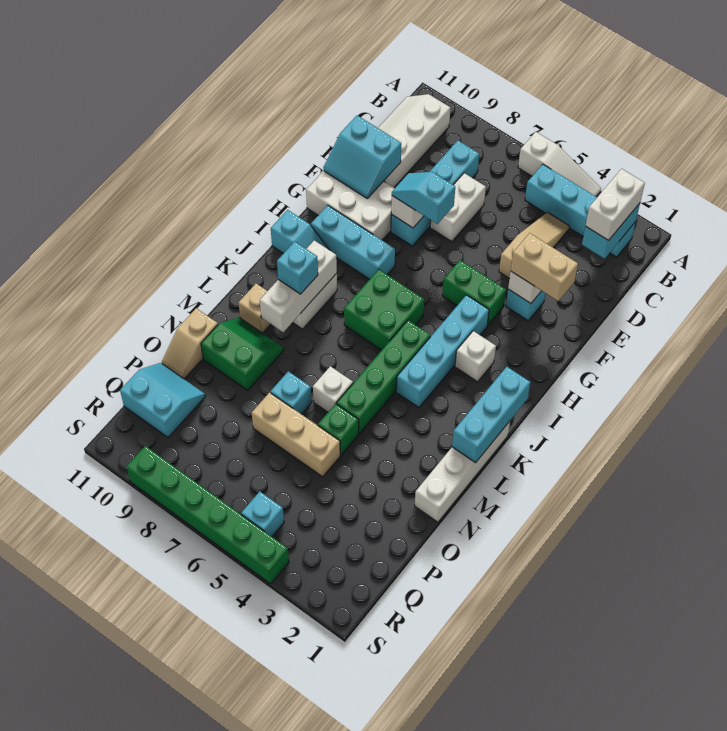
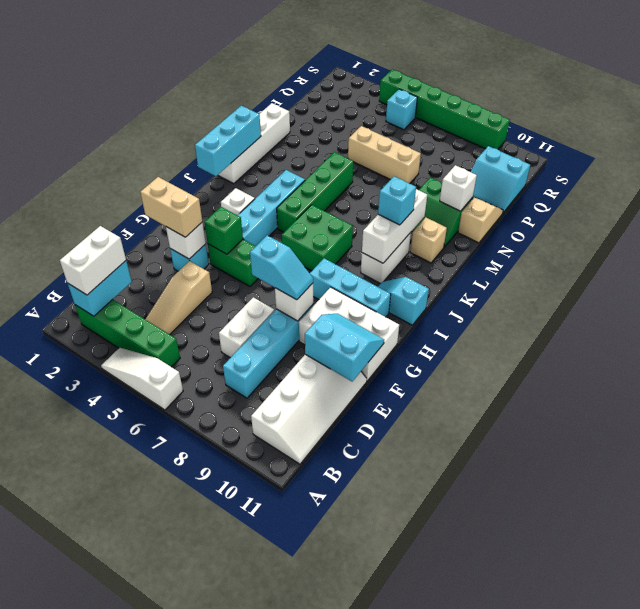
cyan brick B2:B5 level 1 -> green brick B2:B5 level 1
white brick M6 level 1 -> white brick N10 level 2
green brick N5 level 1 -> green brick G4 level 2
cyan brick N7 level 1 -> none

